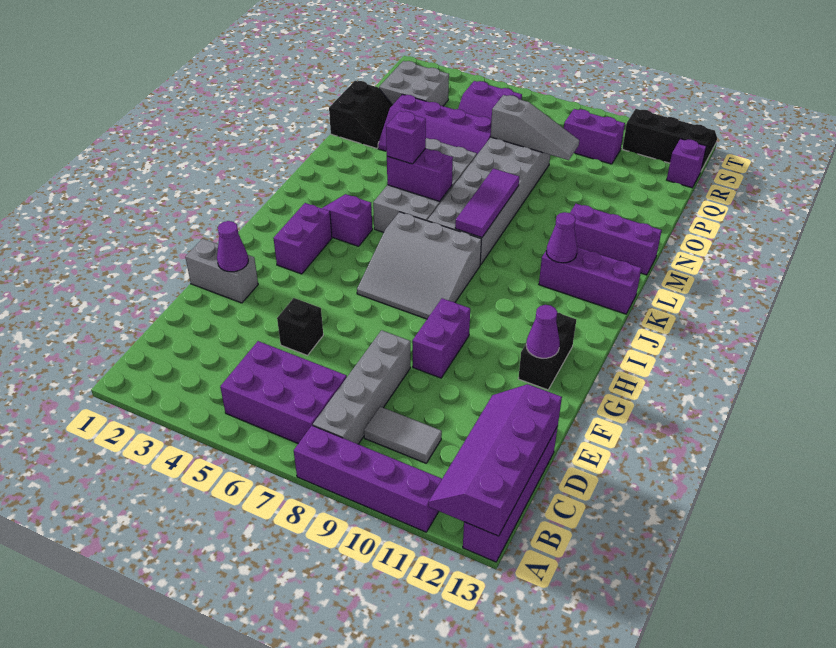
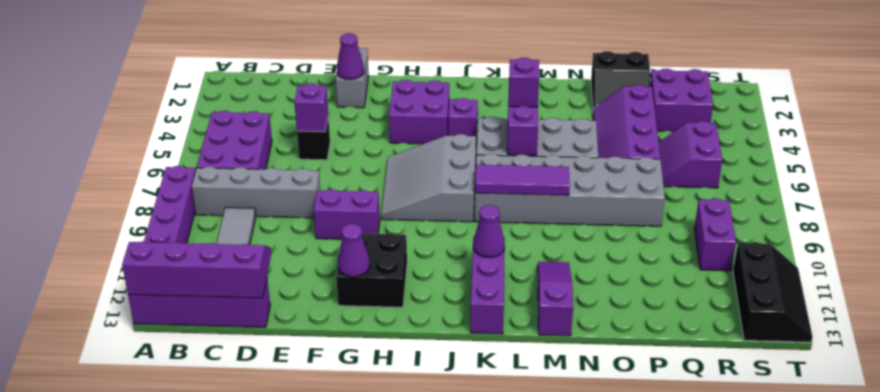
black brick G12:H12 level 1 -> black brick G11:H12 level 1
purple brick H3:I3 level 1 -> purple brick H3:I4 level 1
purple brick M11:M13 level 1 -> purple slope M11:M13 level 1 top 13
grey slope P7:P9 level 2 top 7 -> none
grey brick Q2:R3 level 1 -> purple brick Q2:R3 level 1
purple brick R13 level 1 -> purple brick E5 level 2

